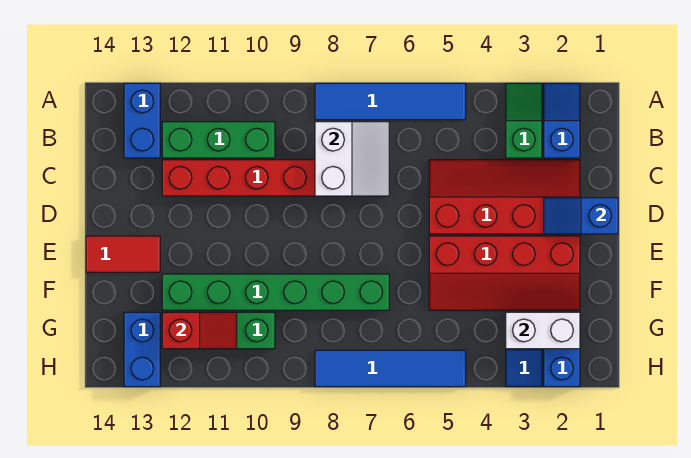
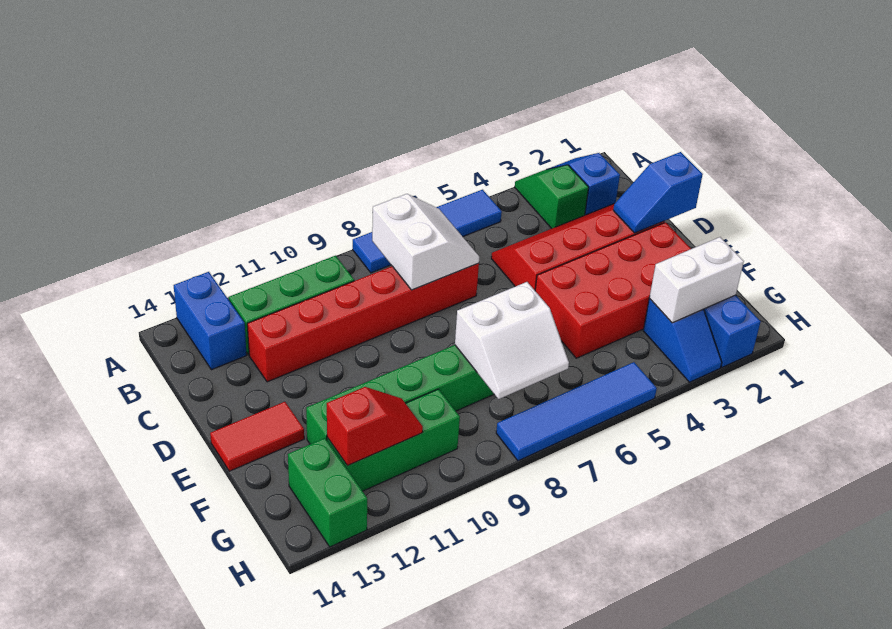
red slope E2:F5 level 1 top E -> red brick E2:F5 level 1
none -> white slope F7:G8 level 2 top F
blue brick G13:H13 level 1 -> green brick G13:H13 level 1

